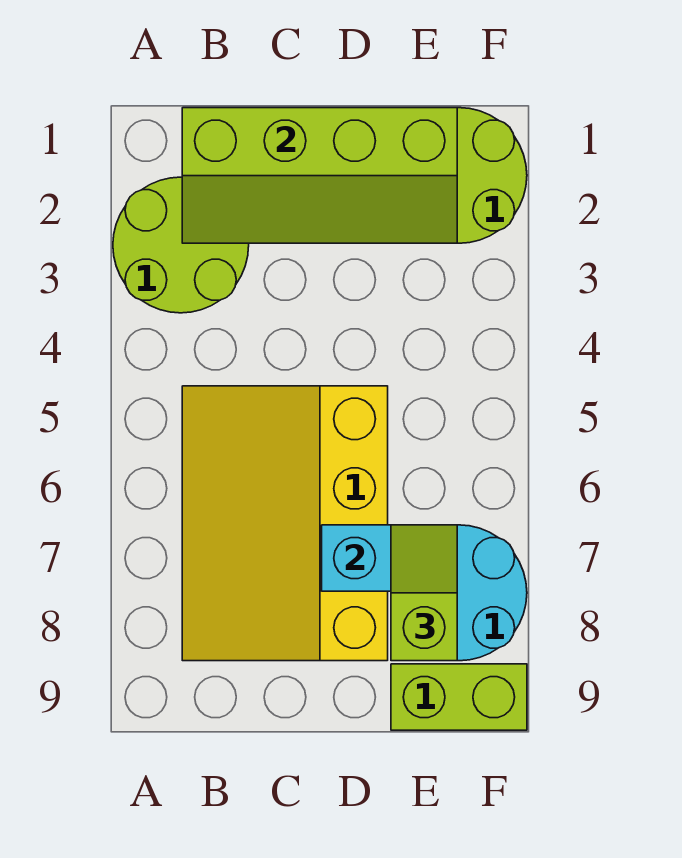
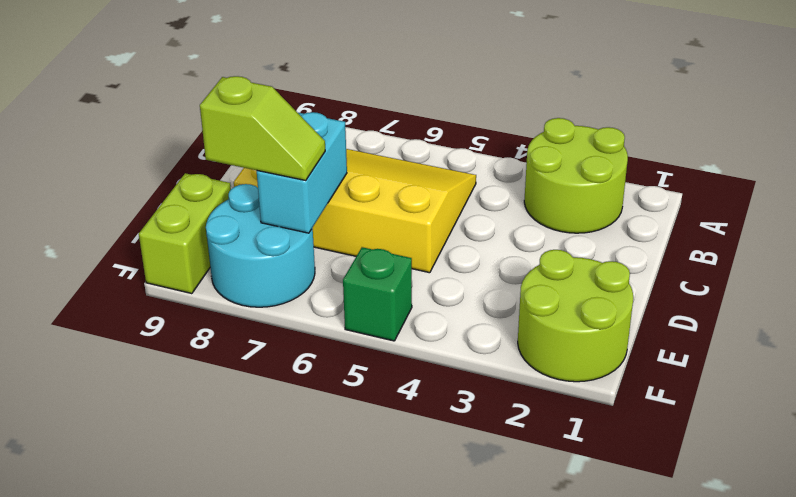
lime slope B1:E2 level 2 top 1 -> none
none -> green brick F5 level 1

